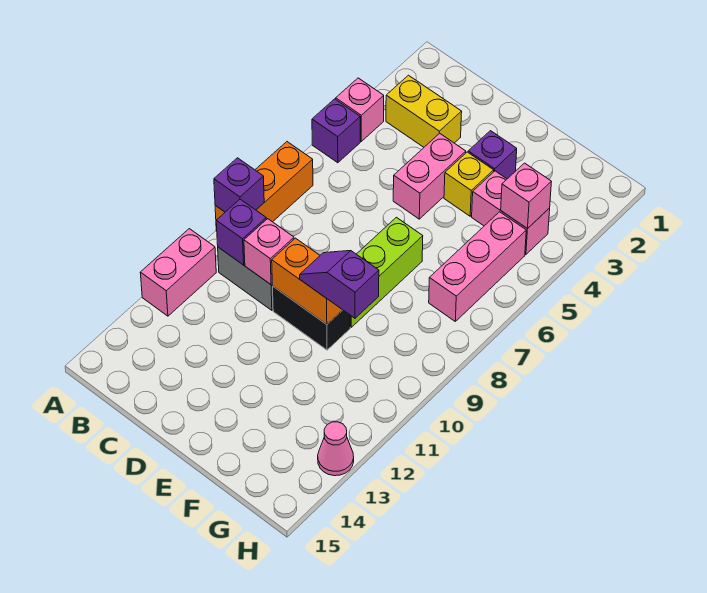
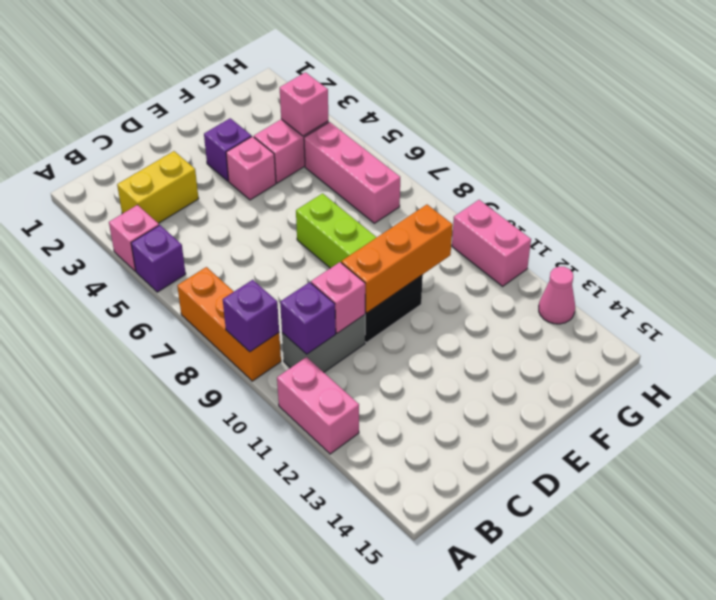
pink brick D4:D5 level 1 -> pink brick H10:H11 level 1
orange brick D10:E10 level 2 -> orange brick D10:F10 level 2
yellow brick E4 level 1 -> pink brick E4 level 1
purple slope E10:F10 level 3 top F -> none

